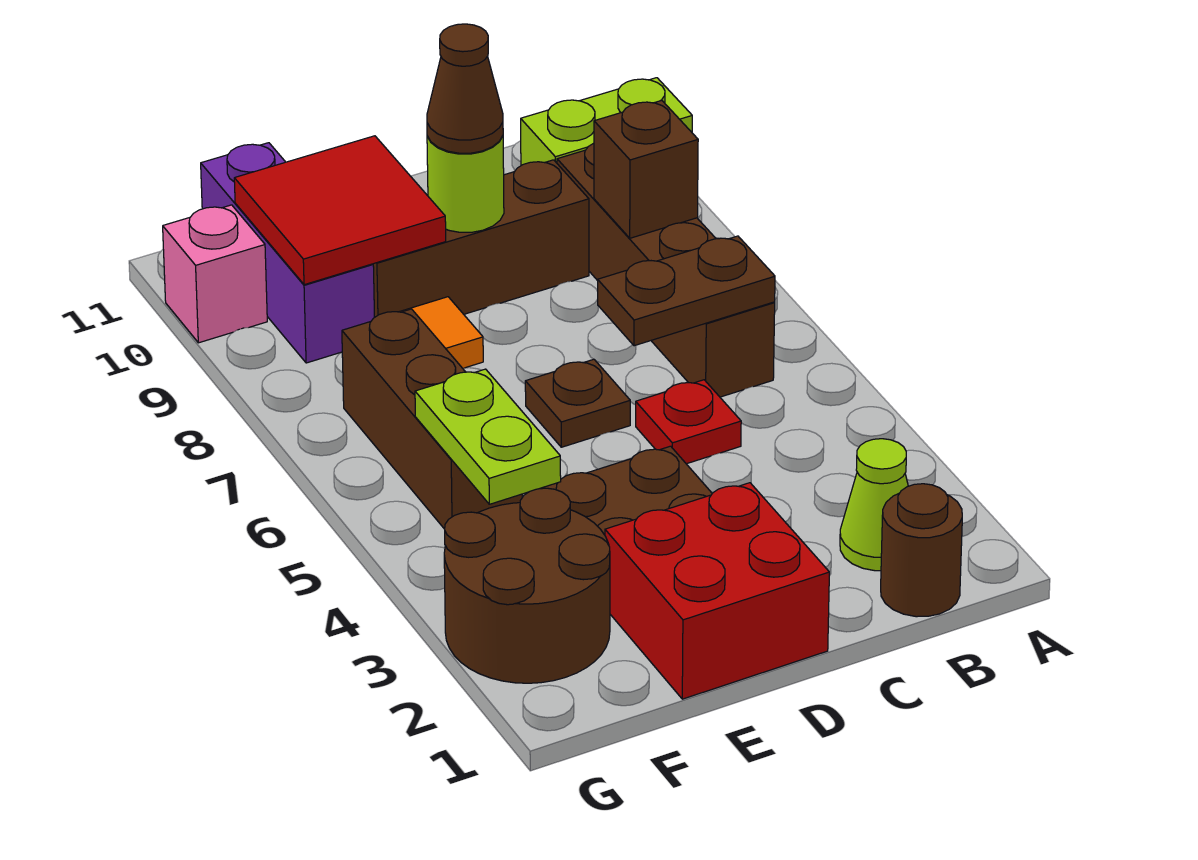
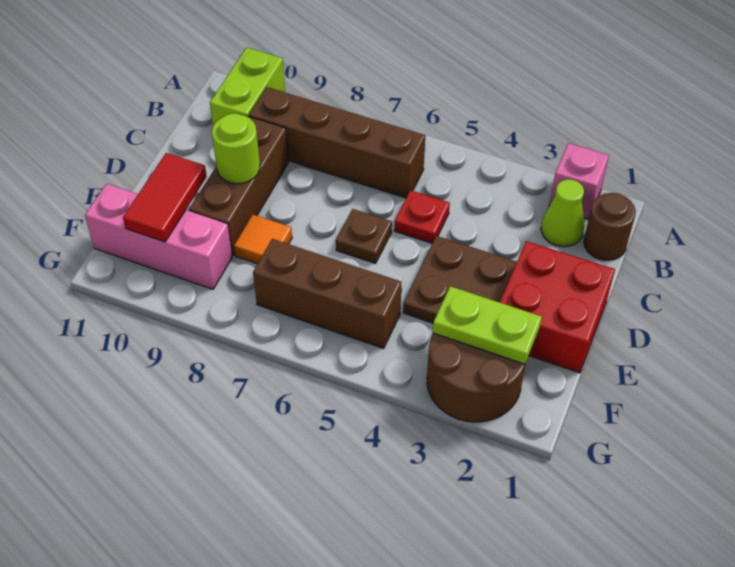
brown plate B6:C6 level 2 -> none
brown brick B8 level 2 -> none
brown cone D9 level 3 -> none
red tile E9:F10 level 2 -> red tile E10:F10 level 2
lime plate F4:F5 level 2 -> lime plate F2:F3 level 2
purple brick F9:F11 level 1 -> pink brick F9:F11 level 1
pink brick G10 level 1 -> pink brick A2 level 1

